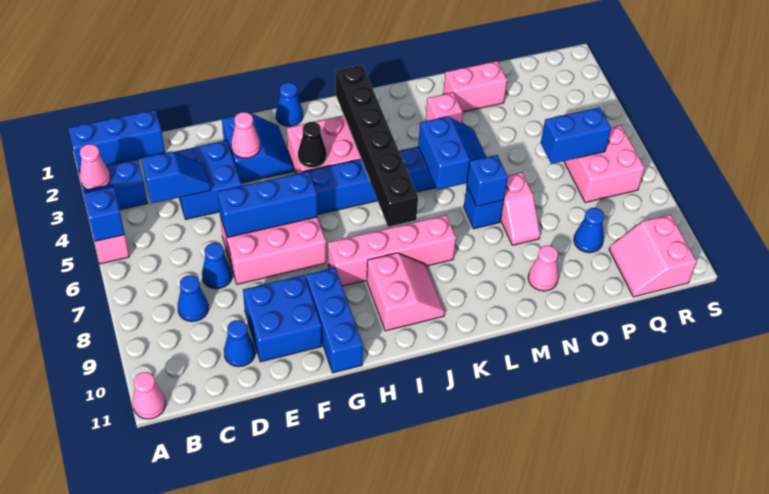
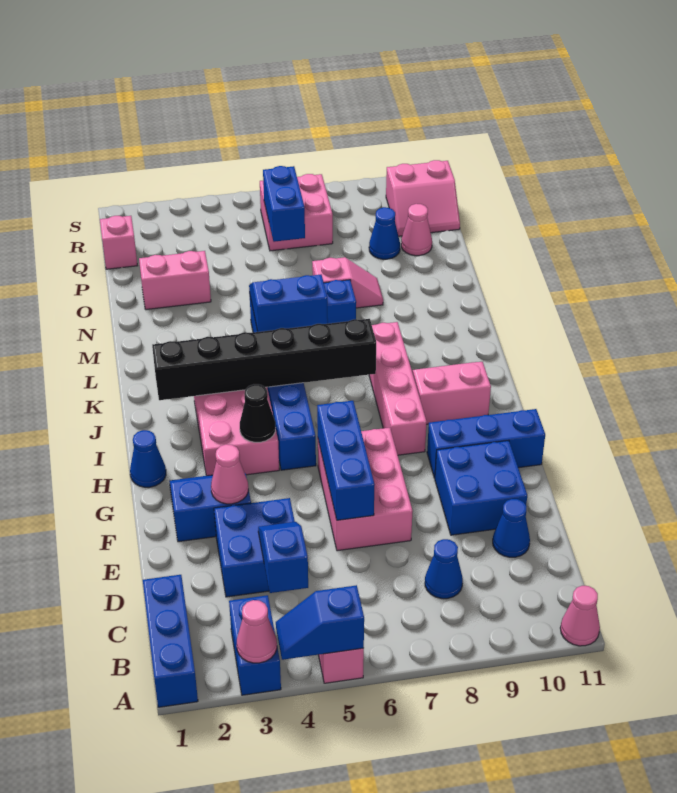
blue cone D7 level 1 -> none
pink brick M3 level 1 -> pink brick Q1 level 1
blue brick M7 level 2 -> none
pink brick N2:O2 level 1 -> pink brick O2:O3 level 1
pink cone N10 level 1 -> pink cone P10 level 1

